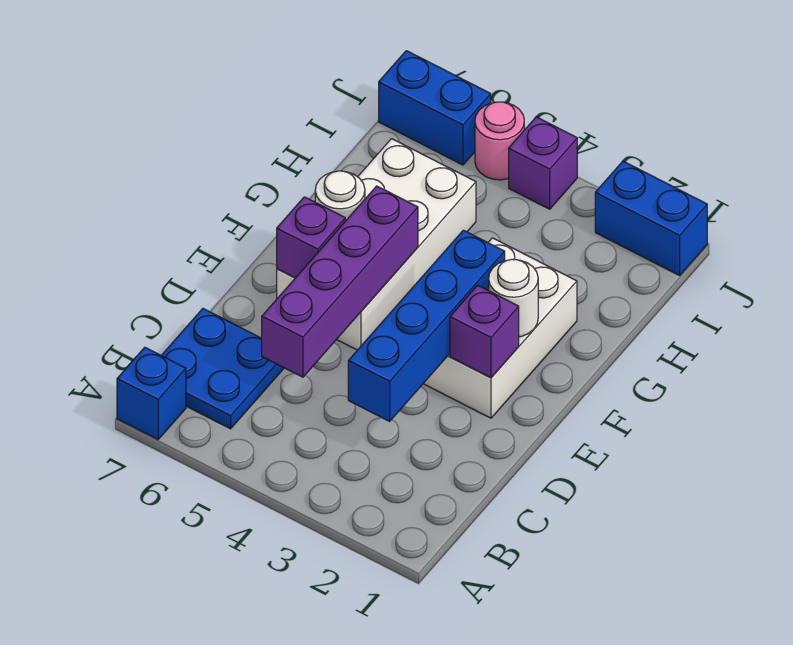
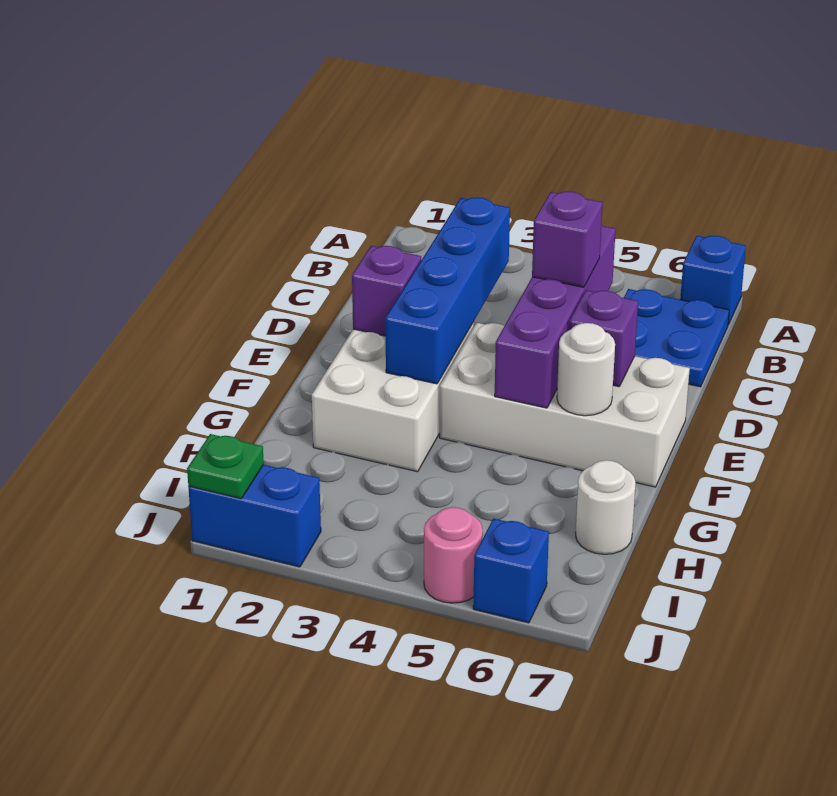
white brick E5:H6 level 1 -> white brick E4:F7 level 1
white round brick F2 level 2 -> white round brick H7 level 1
none -> green plate J1 level 2
purple brick J4 level 1 -> purple brick D5 level 3
blue brick J6:J7 level 1 -> blue brick J6 level 1

